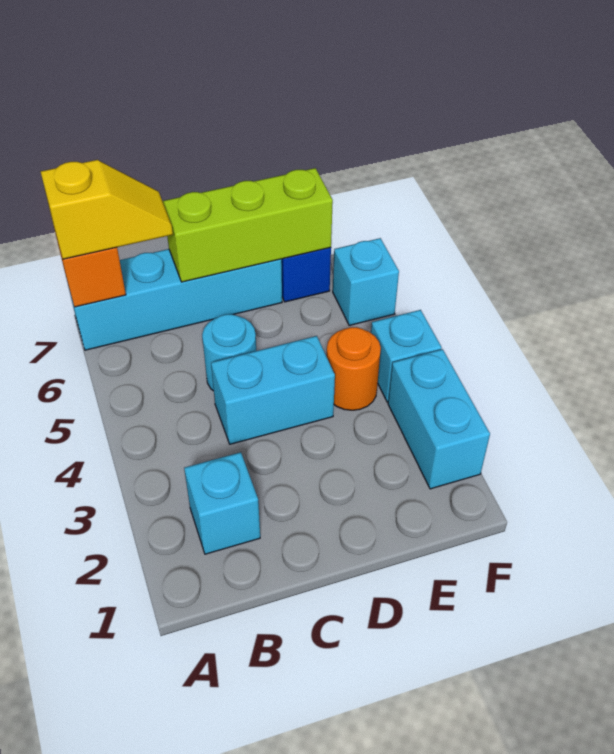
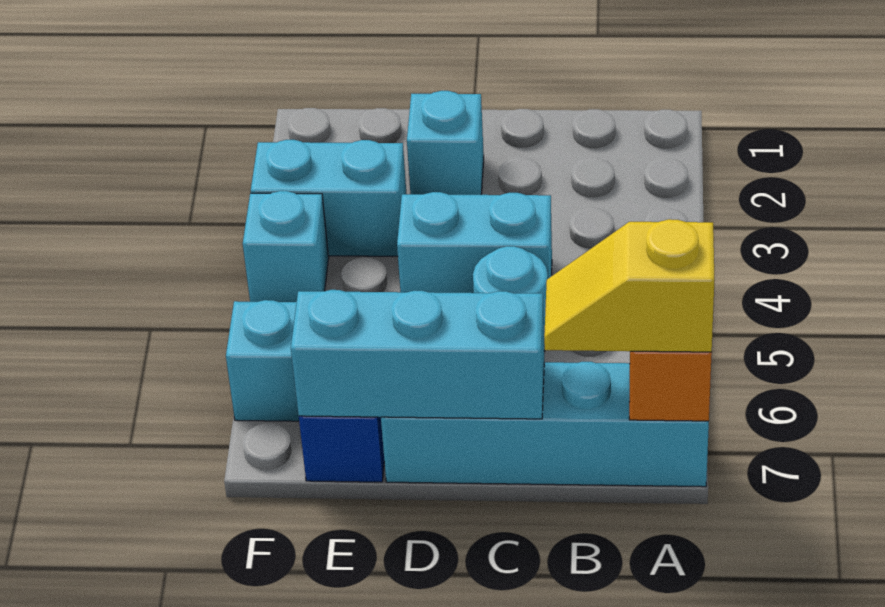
cyan brick B2 level 1 -> cyan brick D2 level 1
lime brick C7:E7 level 2 -> cyan brick C7:E7 level 2
orange round brick E4 level 1 -> none
cyan brick F2:F3 level 1 -> cyan brick E3:F3 level 1

